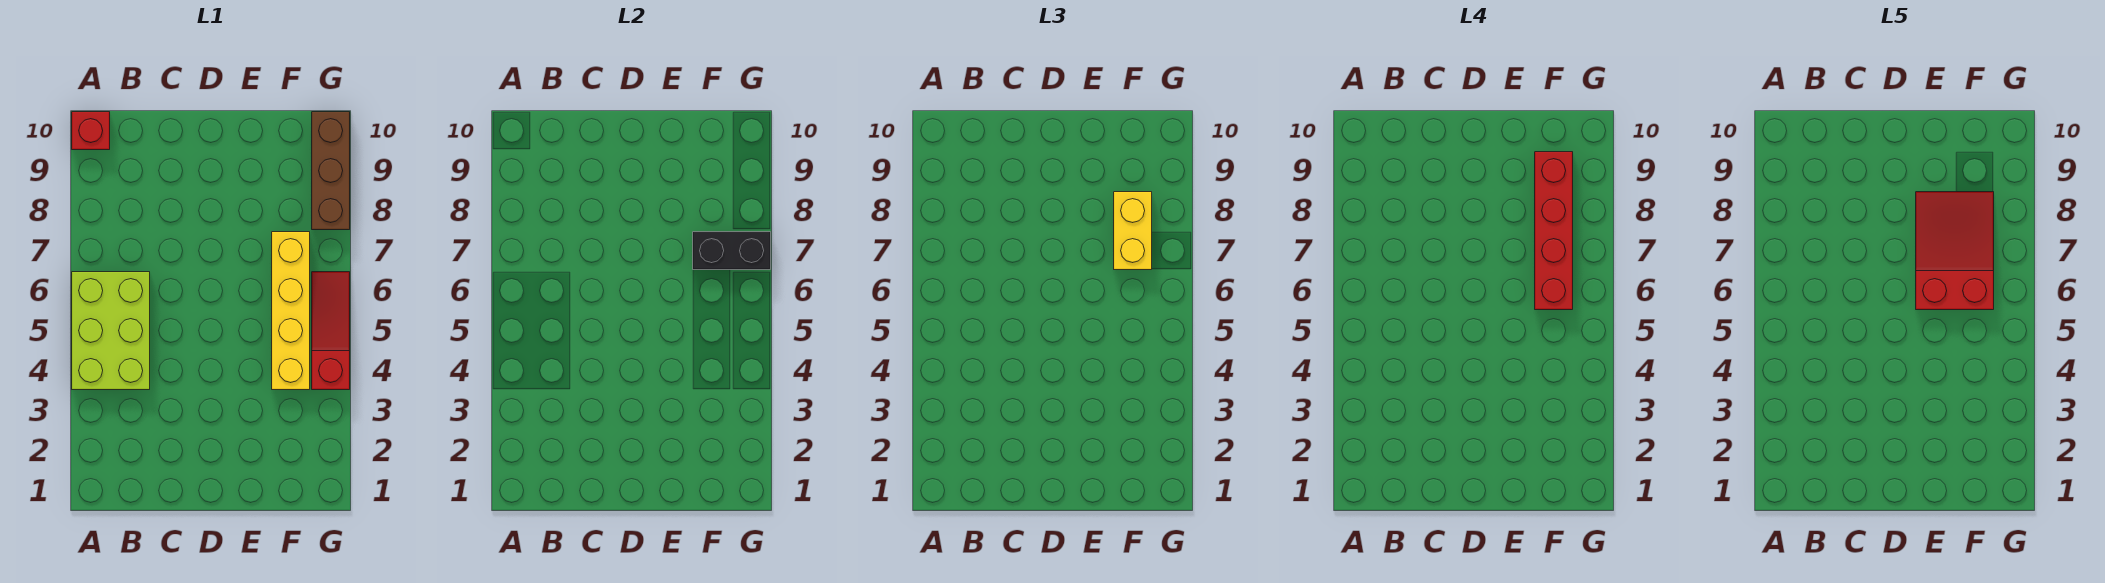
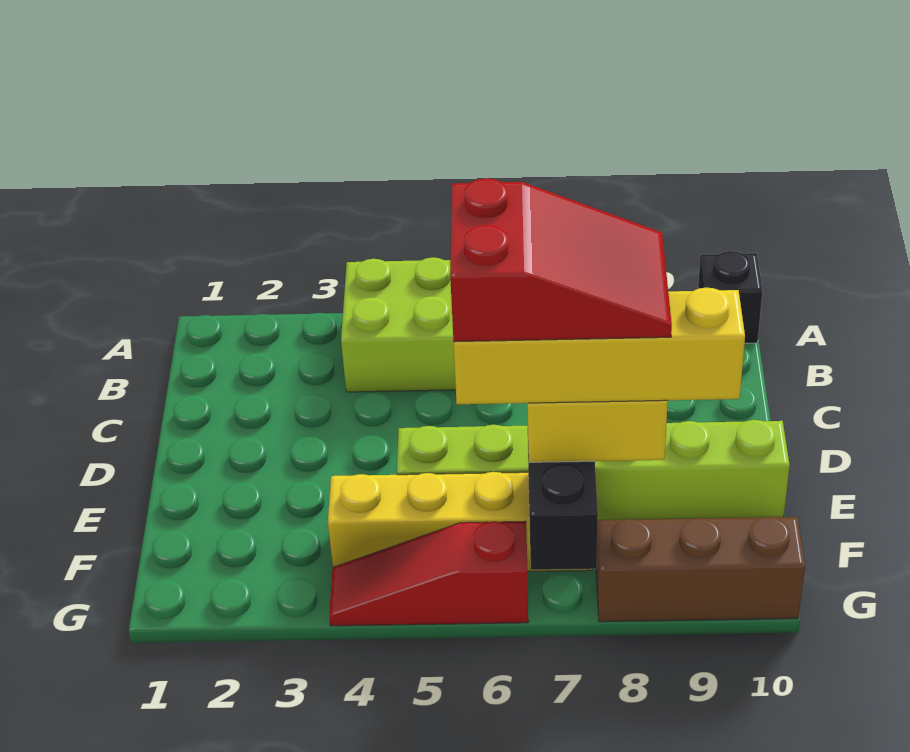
red brick A10 level 1 -> black brick A10 level 1
none -> lime brick E5:E10 level 1
red brick F6:F9 level 4 -> yellow brick F6:F9 level 4
red slope G4:G6 level 1 top 4 -> red slope G4:G6 level 1 top 6

